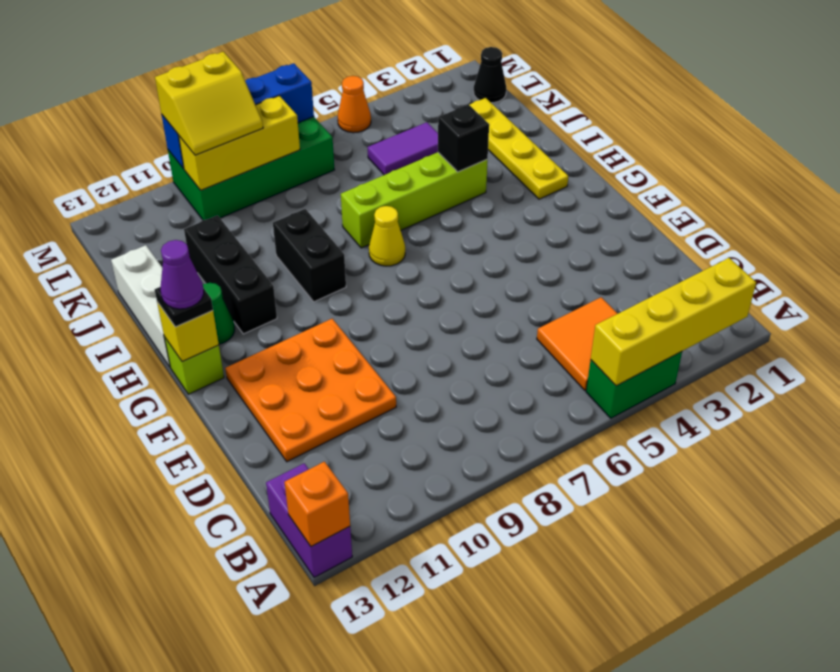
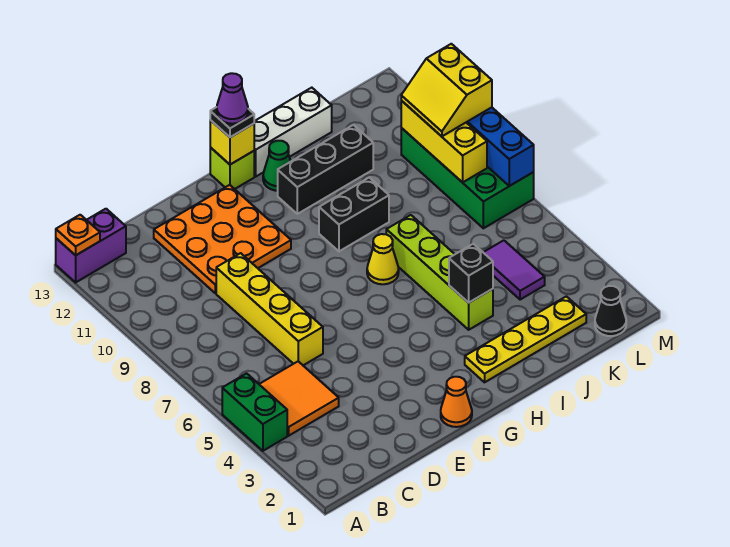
yellow brick A2:A5 level 2 -> yellow brick D6:D9 level 1
orange brick A13 level 2 -> orange plate A13 level 2
orange cone M5 level 1 -> orange cone F1 level 1

